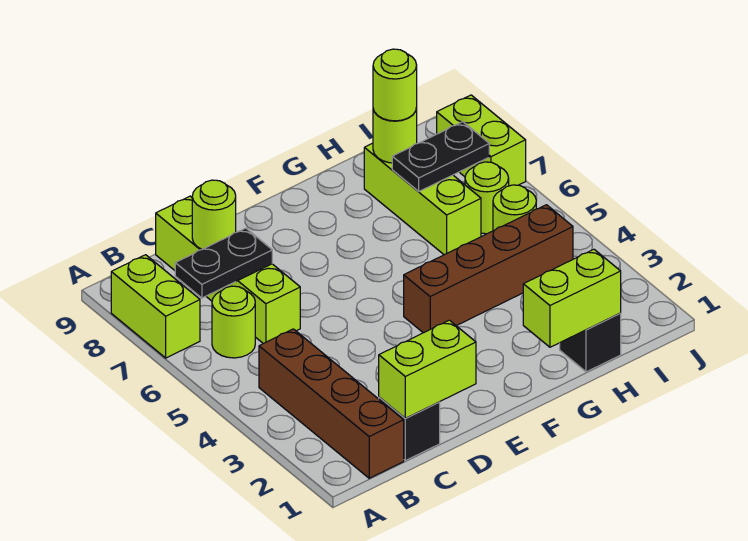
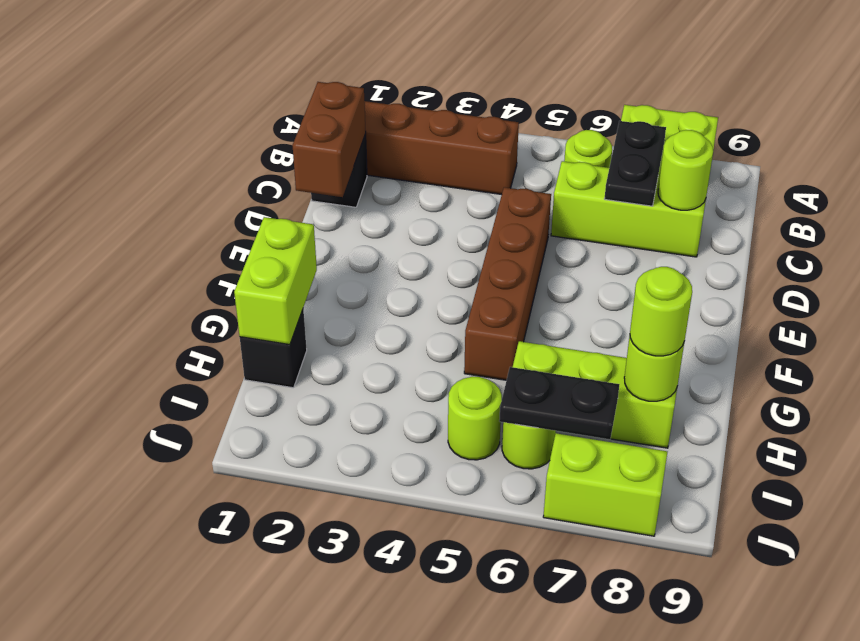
lime brick C1:D1 level 2 -> brown brick C1:D1 level 2
lime brick C6:C9 level 1 -> lime brick C6:C8 level 1
brown brick F4:I4 level 1 -> brown brick D5:G5 level 1
black plate H7:I7 level 2 -> black plate I6:I7 level 2

